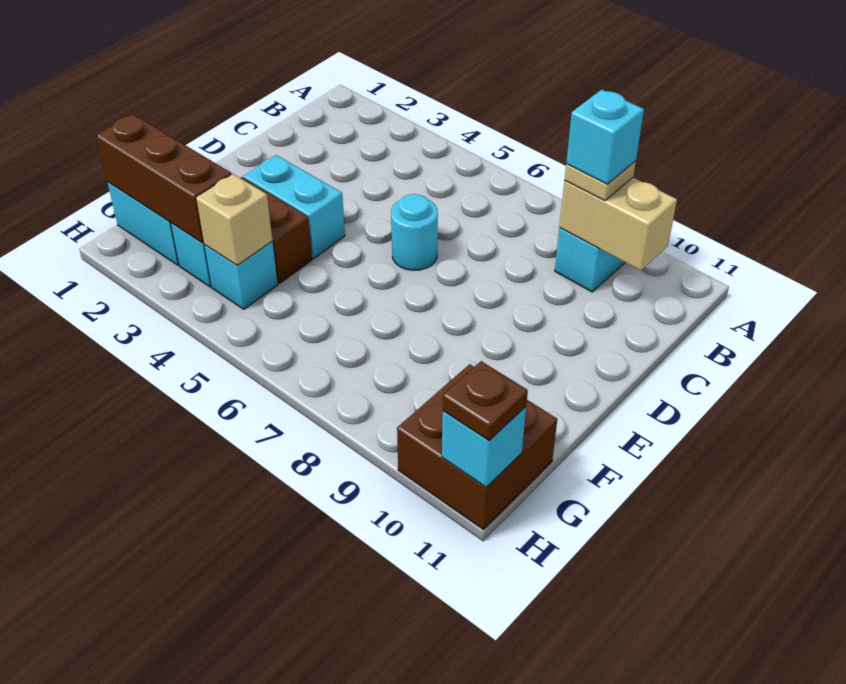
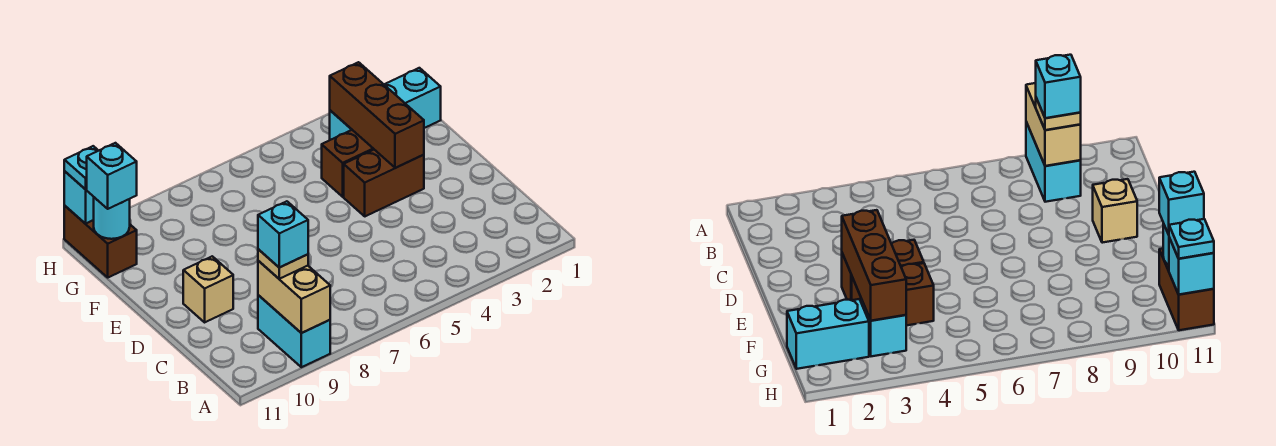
tan brick B9:B10 level 2 -> tan brick A9:B9 level 2
cyan round brick D6 level 1 -> cyan round brick G11 level 2
cyan brick E3:E4 level 1 -> brown brick E3:E4 level 1
brown brick G1:G3 level 2 -> brown brick E3:G3 level 2
cyan brick G4 level 1 -> cyan brick G11 level 3
tan brick G4 level 2 -> tan brick D10 level 1
brown brick G10:H11 level 1 -> brown brick G11:H11 level 1
brown plate H11 level 3 -> cyan plate H11 level 3

